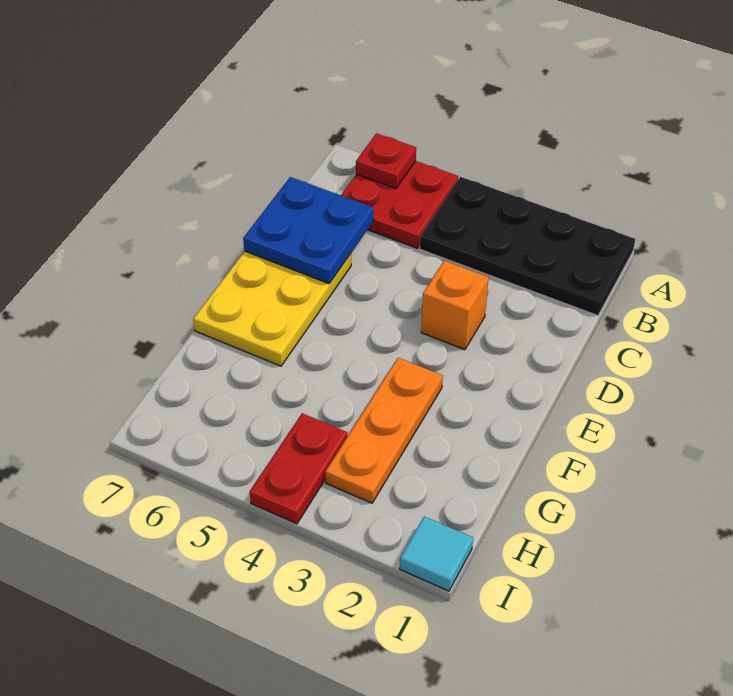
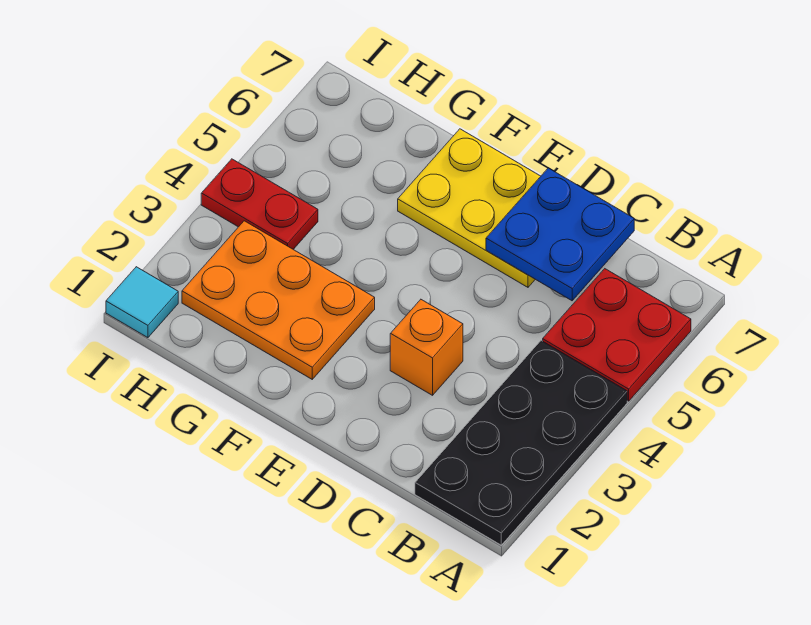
red plate A6 level 2 -> none
orange plate F3:H3 level 1 -> orange plate F2:H3 level 1

